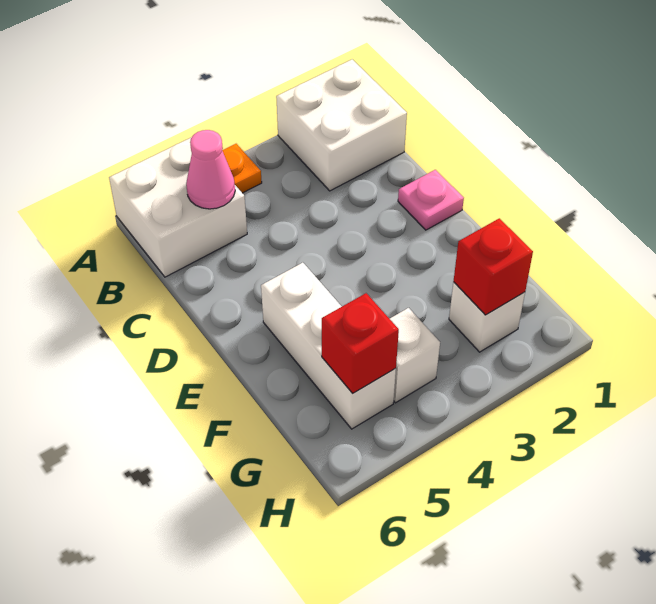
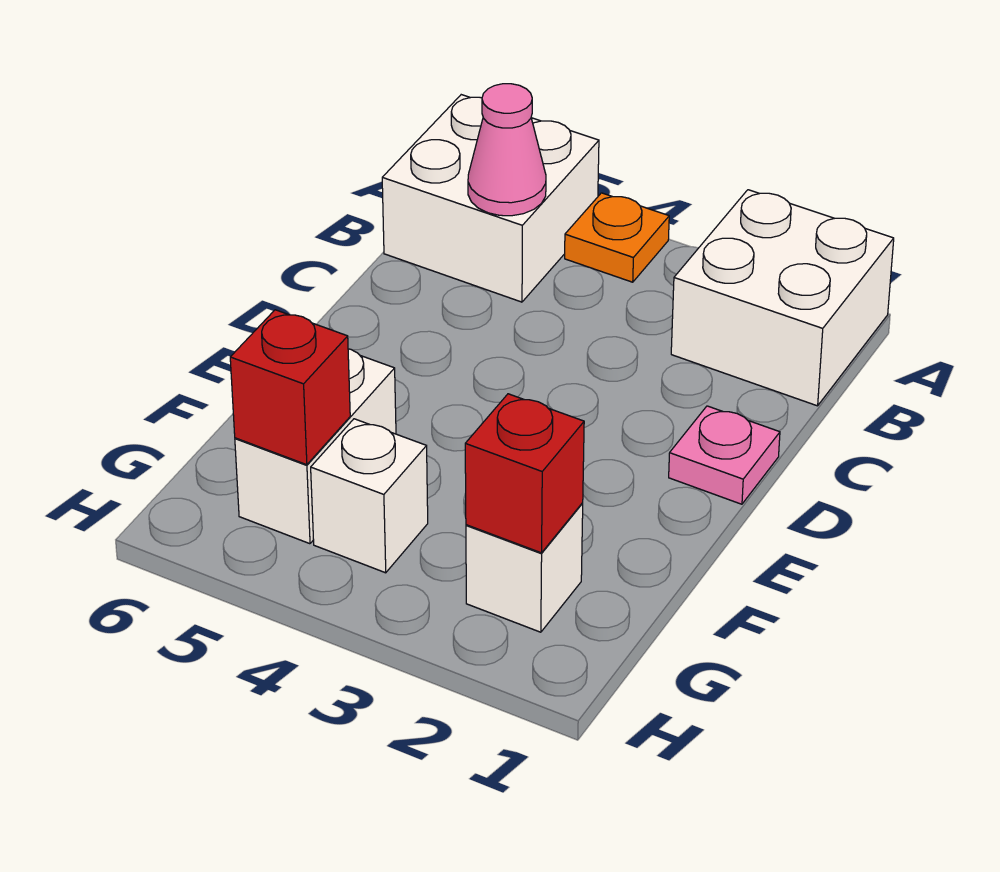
white brick E5:G5 level 1 -> white brick F5:G5 level 1

